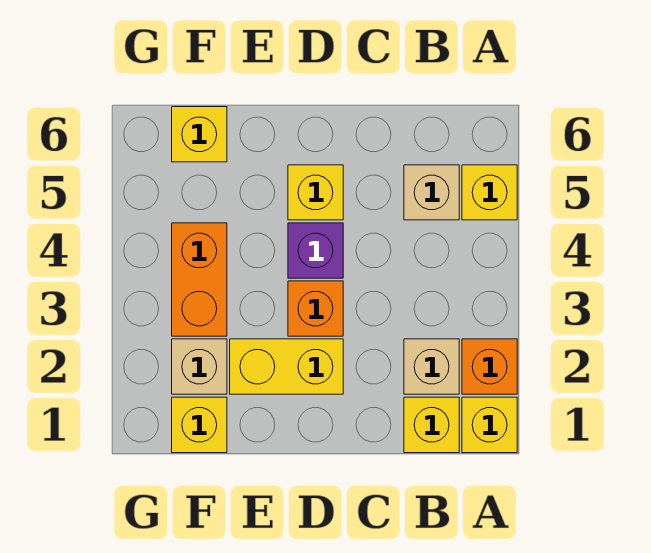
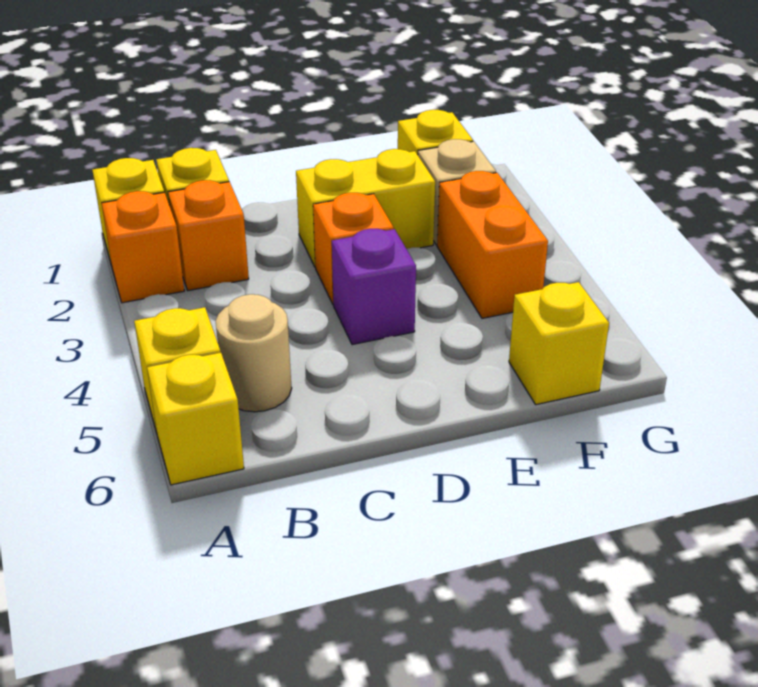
tan brick B2 level 1 -> orange brick B2 level 1
tan brick B5 level 1 -> tan round brick B5 level 1
yellow brick D5 level 1 -> yellow brick A6 level 1

